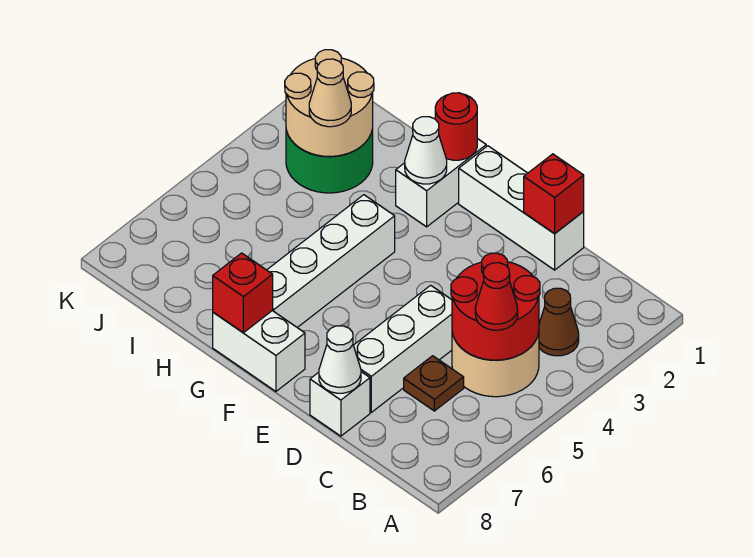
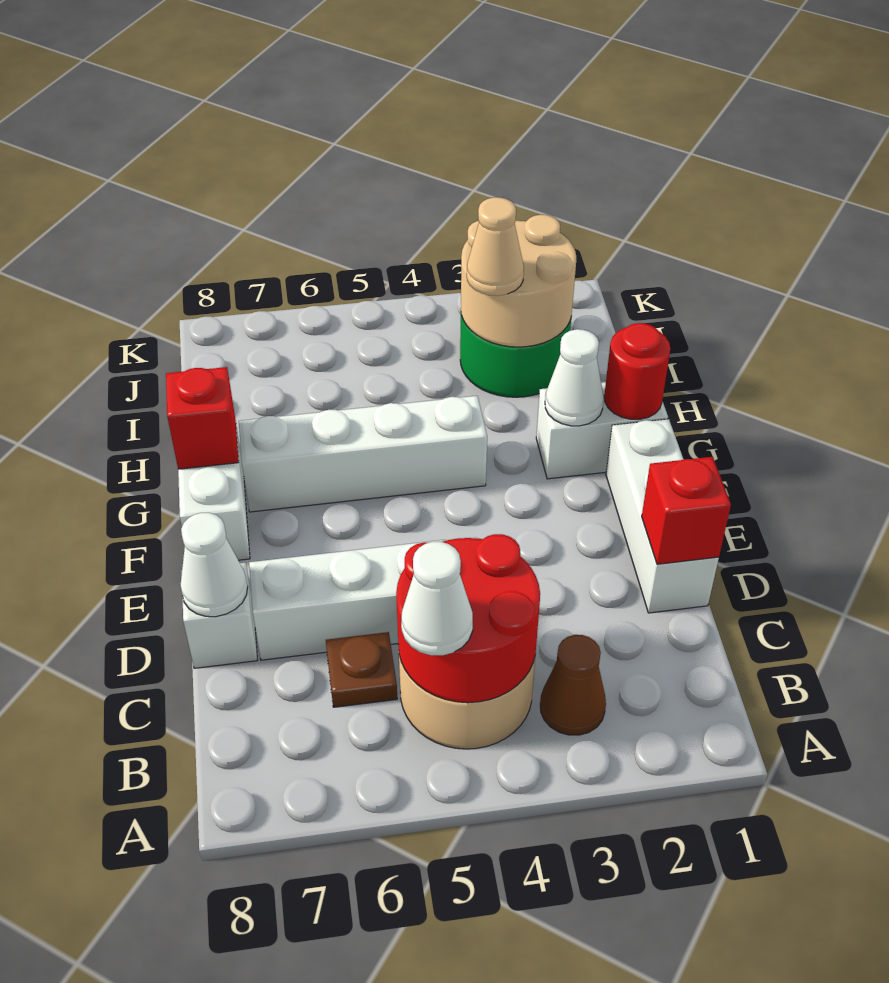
red cone B5 level 3 -> white cone B5 level 3

